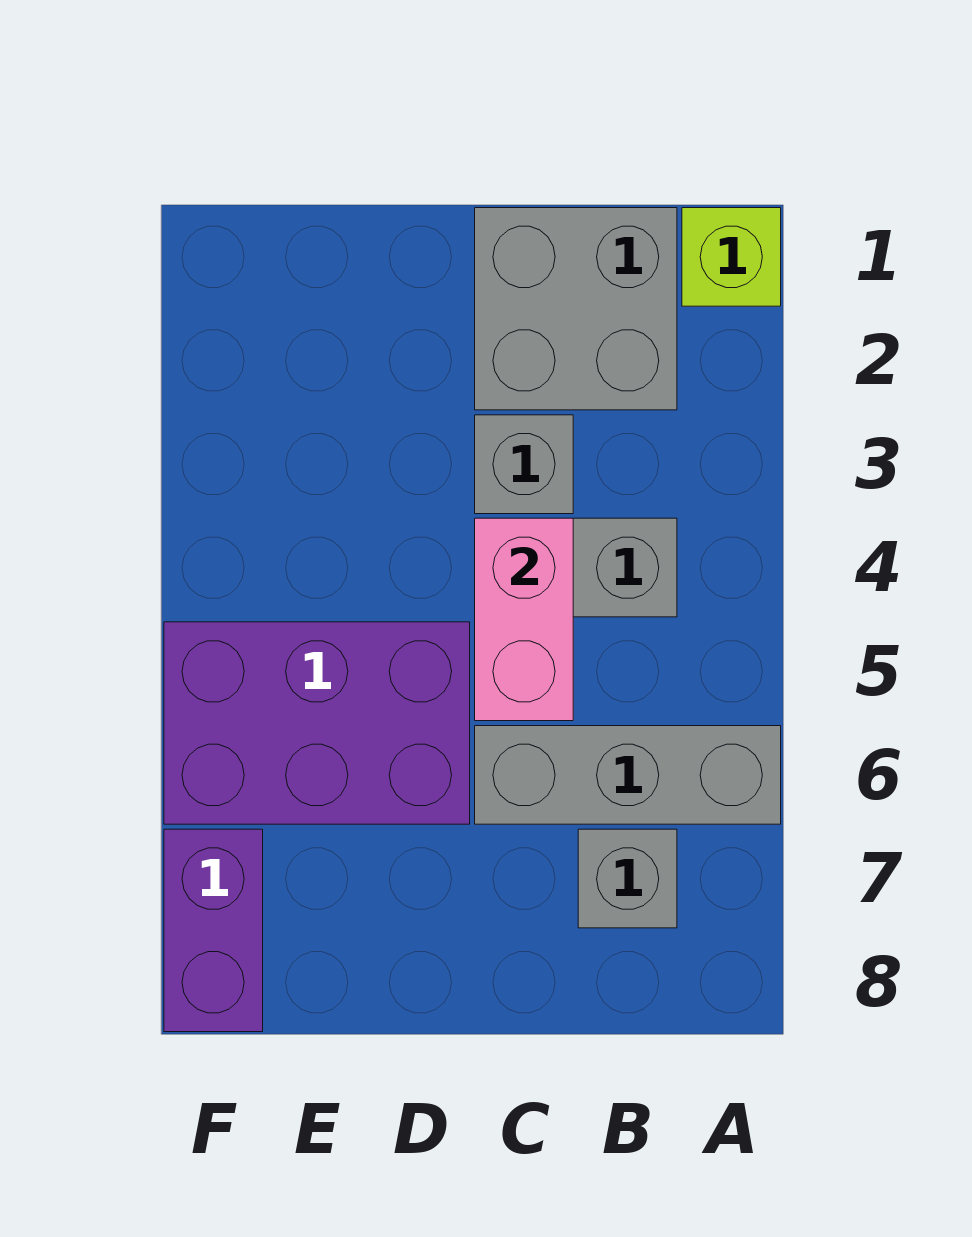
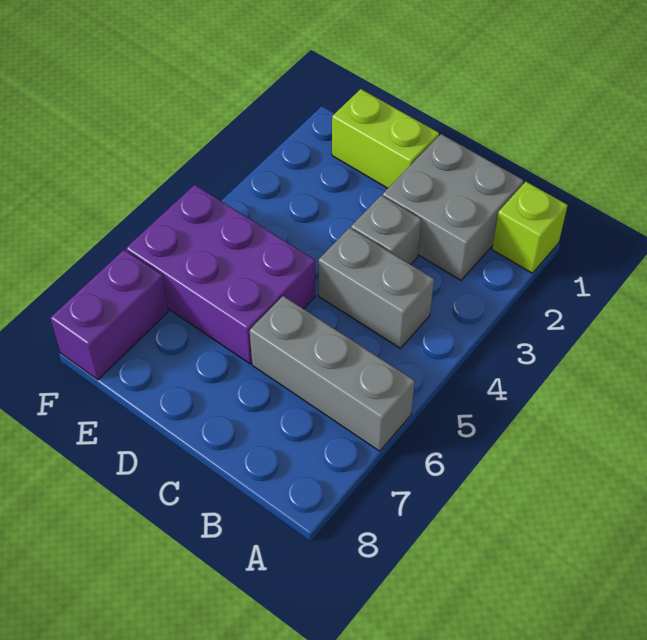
grey brick B7 level 1 -> none
pink brick C4:C5 level 2 -> none
none -> lime brick D1:E1 level 1

